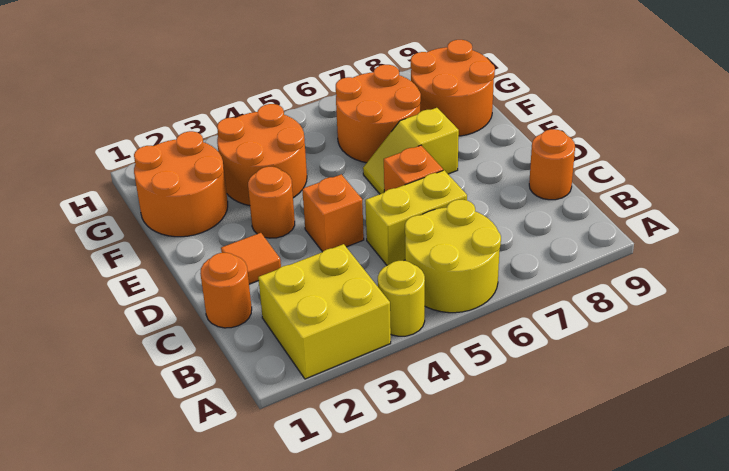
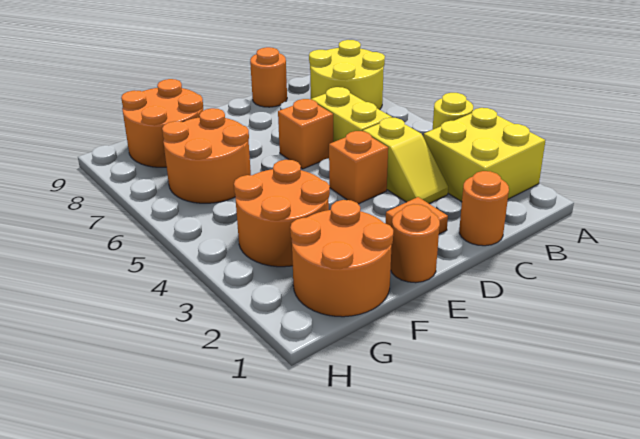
yellow round brick A5:B6 level 1 -> yellow round brick A7:B8 level 1
orange round brick E3 level 1 -> orange round brick E1 level 1
yellow slope E6:E7 level 1 top 7 -> yellow slope C3:C4 level 1 top 4

